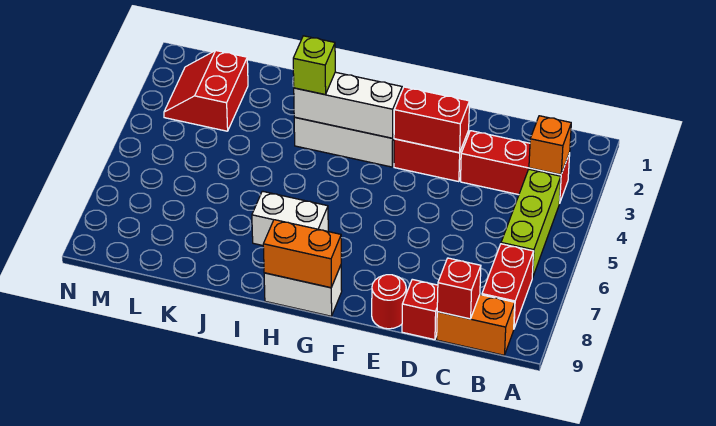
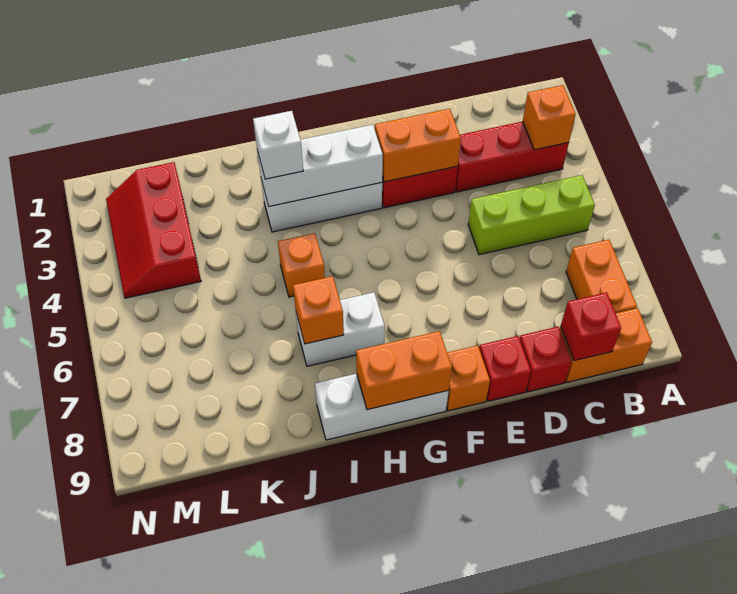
lime brick B4:B6 level 1 -> lime brick B5:D5 level 1
red brick B7:B8 level 1 -> orange brick B7:B8 level 1
red brick E3:F3 level 2 -> orange brick E3:F3 level 2
red round brick E9 level 1 -> red brick E9 level 1
none -> orange brick F9 level 1
white brick G9:H9 level 1 -> white brick G9:I9 level 1
lime brick I3 level 3 -> white brick I3 level 3
none -> orange brick I5 level 1
none -> orange brick I7 level 2
red slope L2:M3 level 1 top L -> red slope L2:M4 level 1 top L

